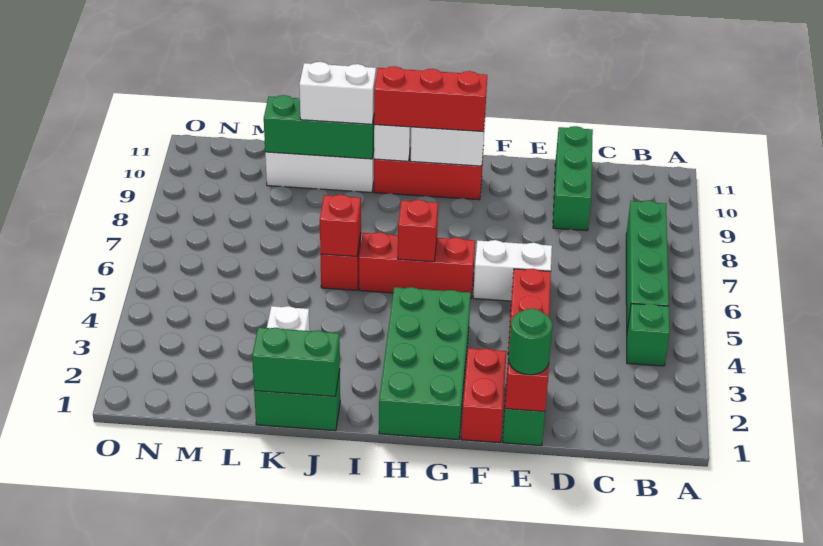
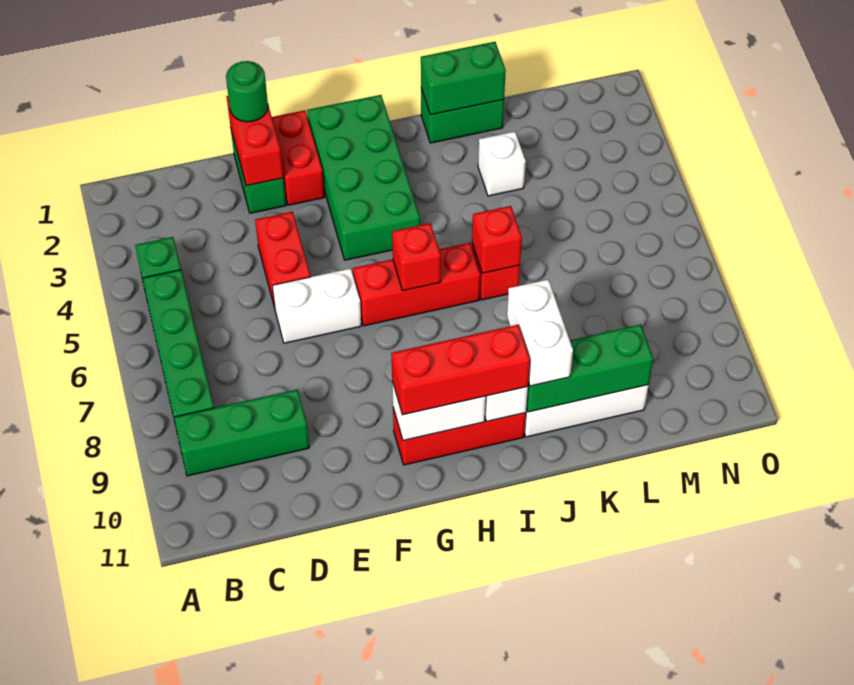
green brick D9:D11 level 1 -> green brick B9:D9 level 1
white brick J10:K10 level 3 -> white brick J9:J10 level 3

